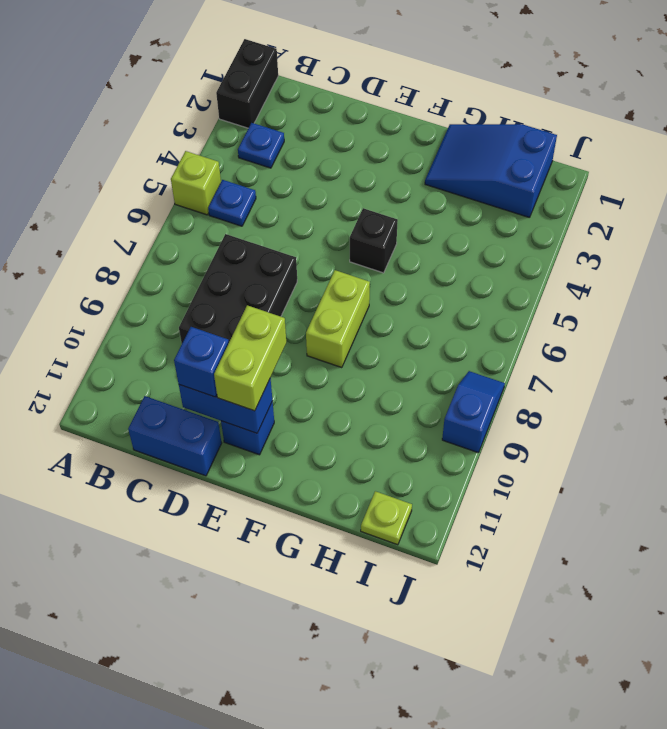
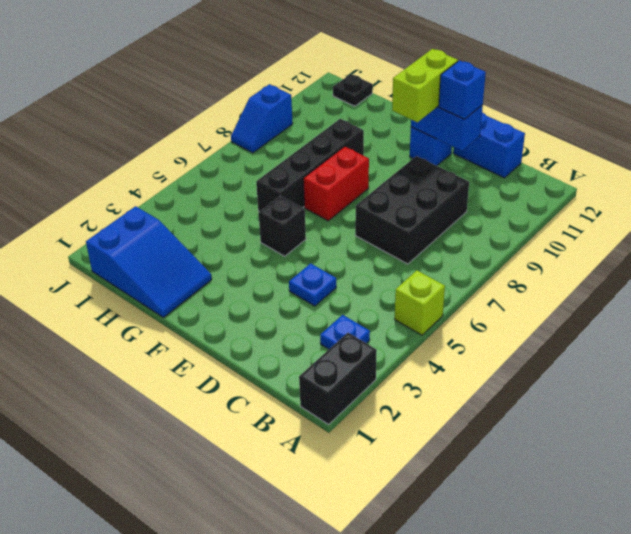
blue plate B5 level 1 -> blue plate D4 level 1
lime brick F7:F8 level 1 -> red brick F7:F8 level 1
none -> black brick G6:G9 level 1
lime plate I12 level 1 -> black plate I12 level 1

